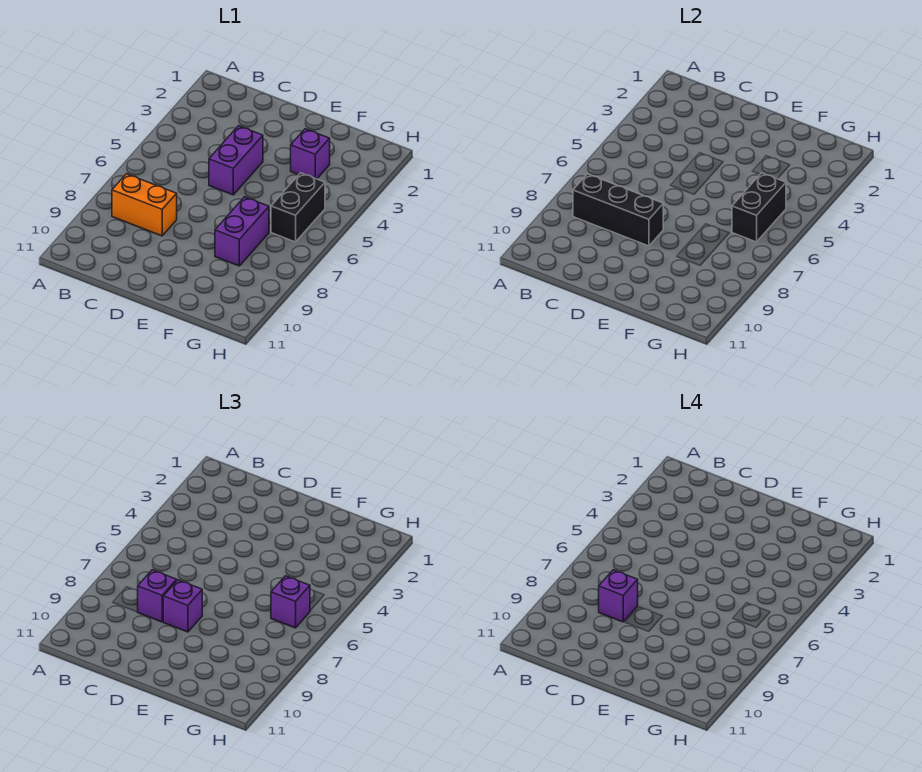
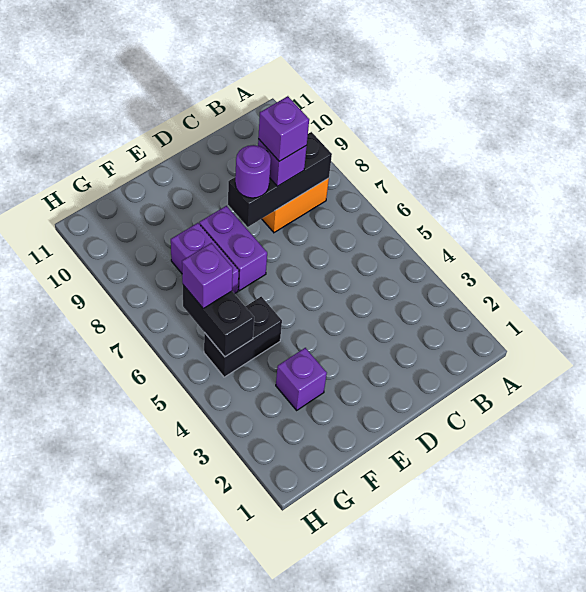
purple brick D4:D5 level 1 -> purple brick E7:E8 level 1
purple brick D8 level 3 -> purple round brick D8 level 3
black brick G5:G6 level 1 -> black brick F5:G5 level 1

